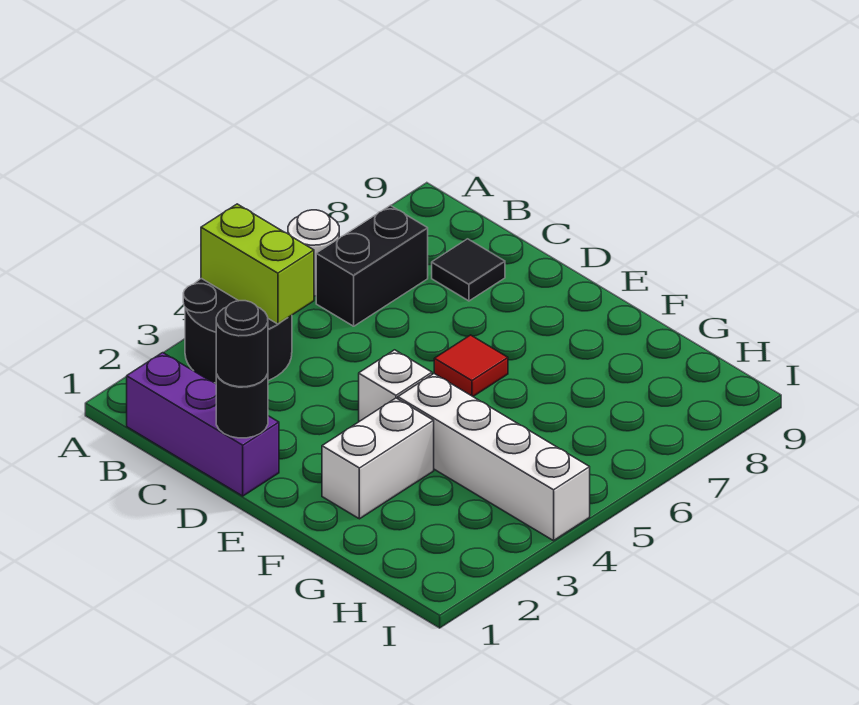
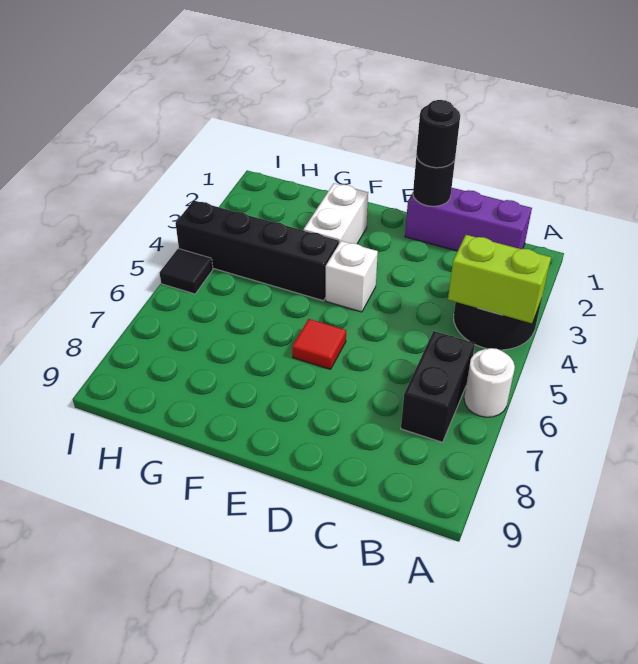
black tile C8 level 1 -> black tile I5 level 1
white brick F4:I4 level 1 -> black brick F4:I4 level 1

